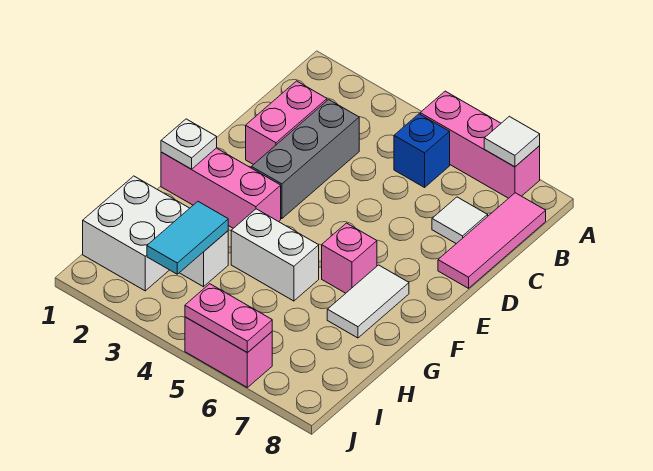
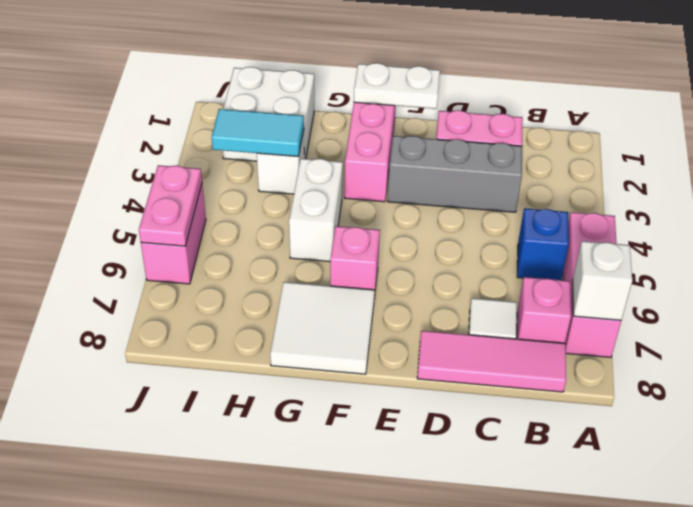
white tile A7 level 2 -> white brick A7 level 2
none -> pink brick B7 level 1
white plate F1 level 2 -> white plate E1:F1 level 2
white tile F7:G7 level 1 -> white tile F7:G8 level 1

